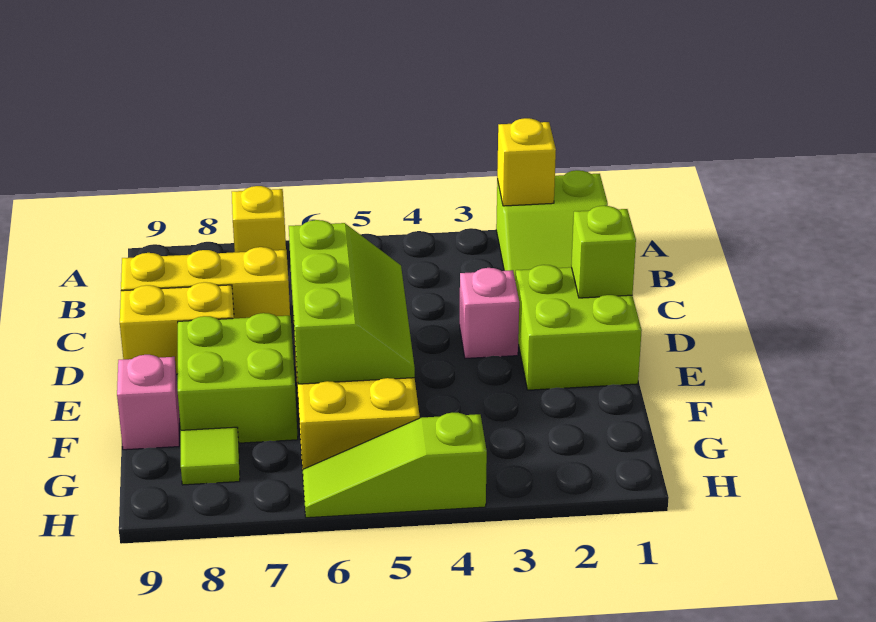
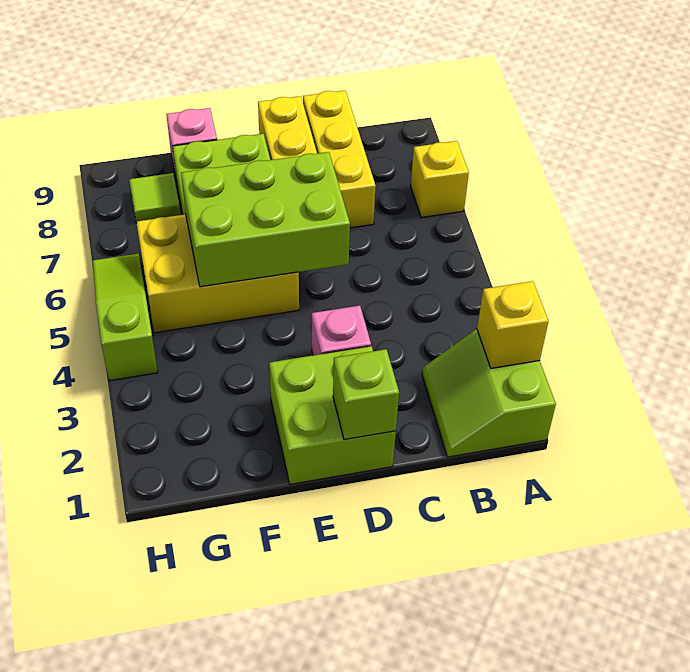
lime slope D5:F6 level 2 top 6 -> lime brick D5:F6 level 2

